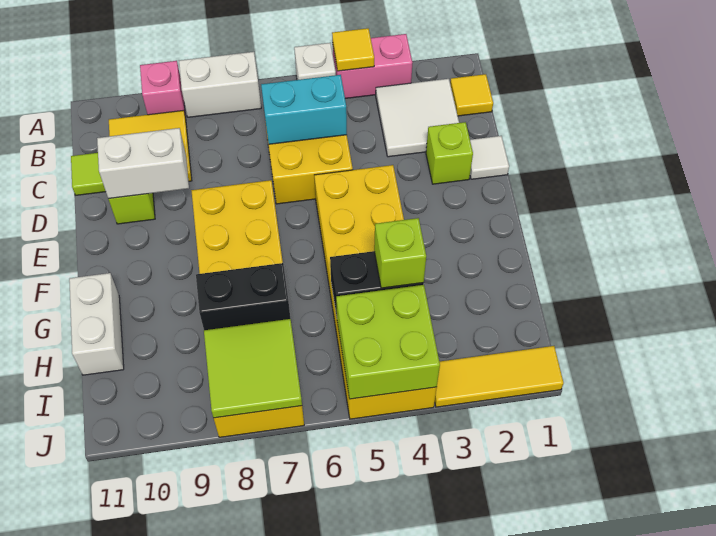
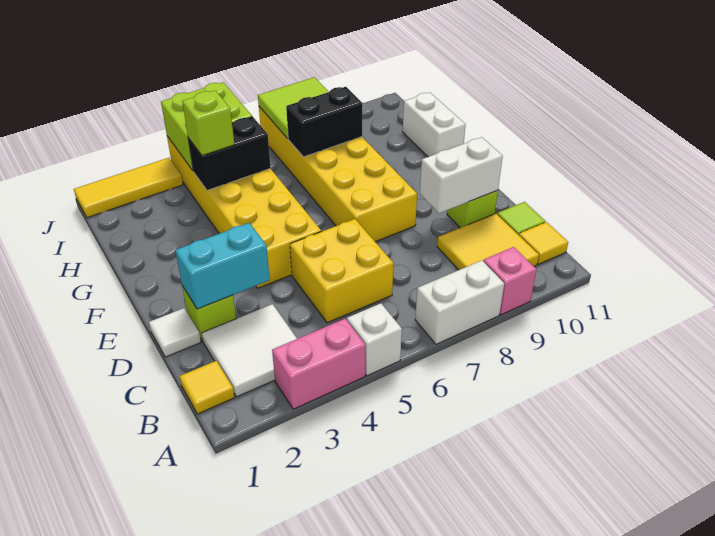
yellow tile A4 level 2 -> yellow tile B11 level 1
cyan brick C5:C6 level 2 -> cyan brick D2:D3 level 2

